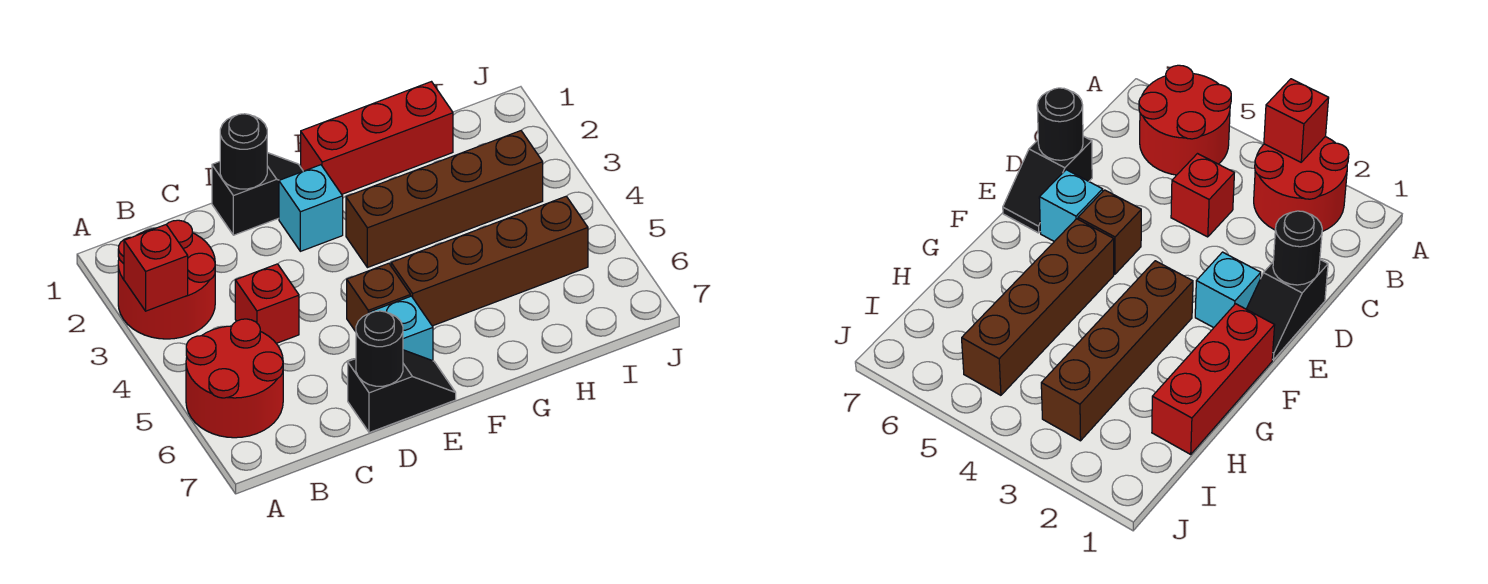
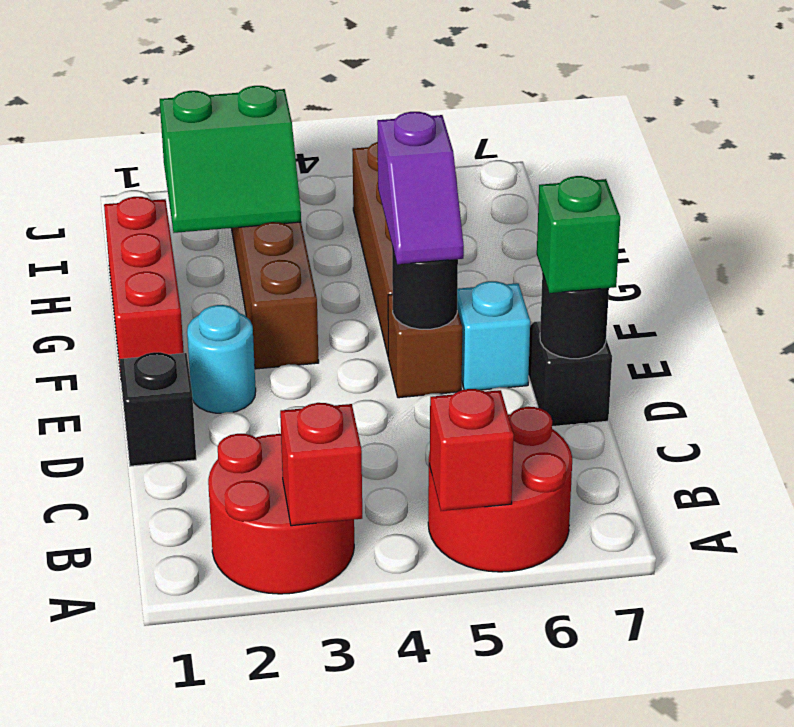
red brick C4 level 1 -> red brick A5 level 2
black round brick D1 level 2 -> black round brick E5 level 2
none -> green brick D7 level 3
cyan brick E2 level 1 -> cyan round brick E2 level 1
none -> purple slope E5:F5 level 3 top F
none -> green slope H2:I3 level 2 top I

